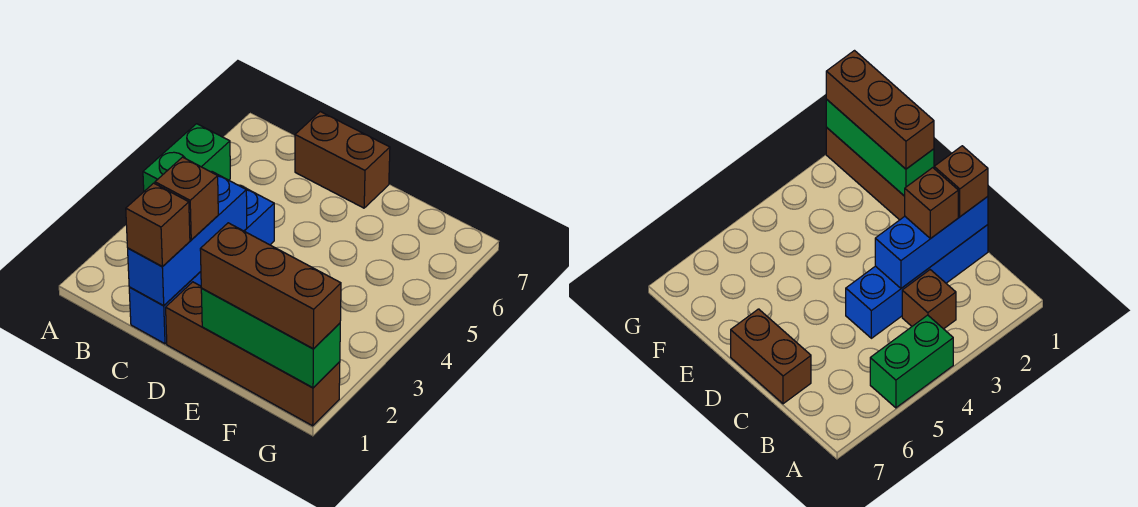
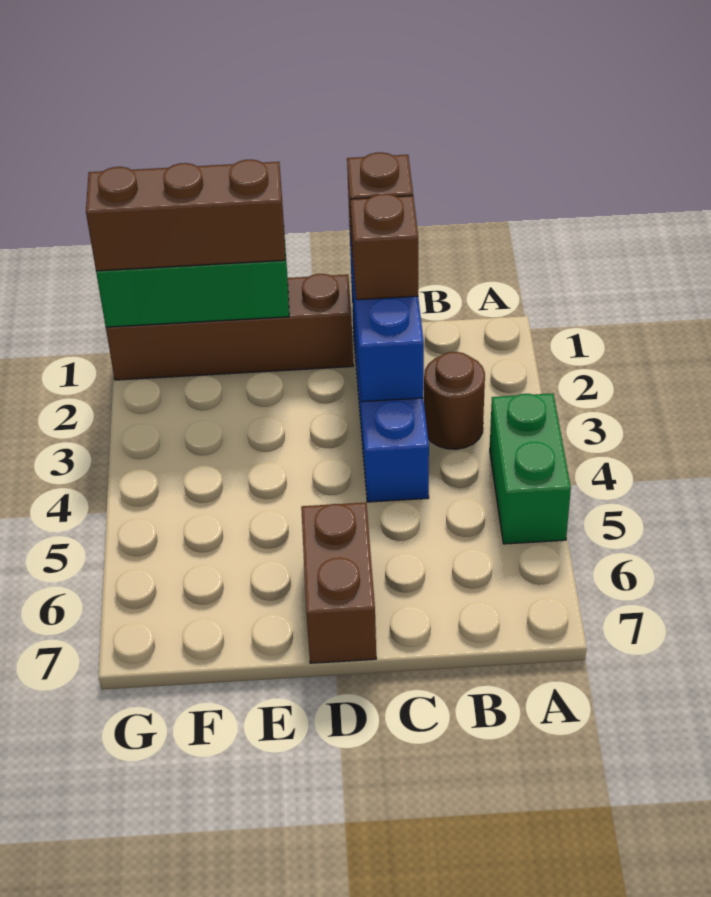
brown brick B3 level 1 -> brown round brick B3 level 1
brown brick C7:D7 level 1 -> brown brick D6:D7 level 1

